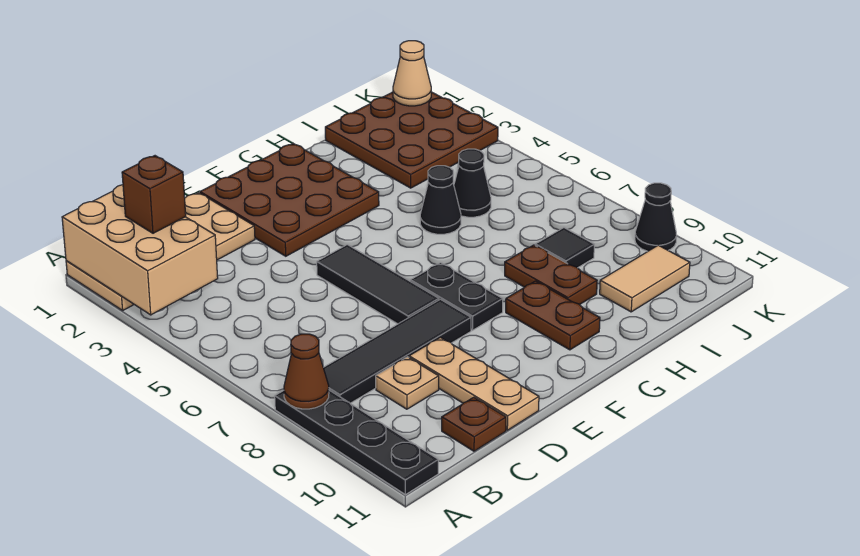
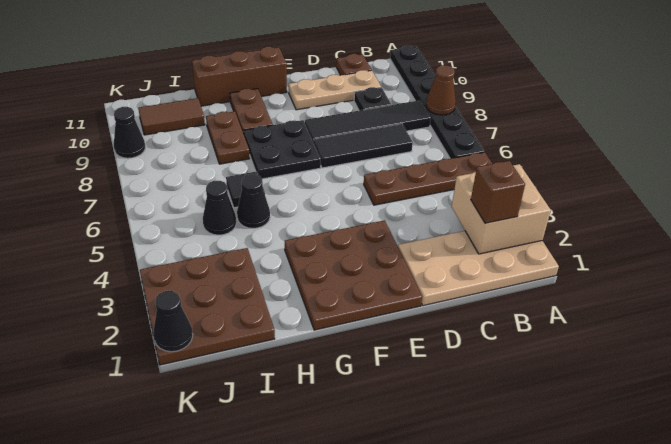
tan brick A1:B3 level 2 -> tan brick A2:B3 level 2
none -> brown plate A5:D5 level 1
black plate A8:A11 level 1 -> black plate A6:A11 level 1
tan plate C9 level 1 -> black plate C9 level 1
tan plate D9:D11 level 1 -> tan plate C10:E10 level 1
black tile E5:E7 level 1 -> black tile C7:E7 level 1
black plate F7:F8 level 1 -> black plate F7:G8 level 1
none -> brown brick F11:H11 level 1
black tile I8 level 1 -> black tile H6 level 1
tan tile I10:J10 level 1 -> brown tile I10:J10 level 1
tan cone K1 level 2 -> black cone K1 level 2

